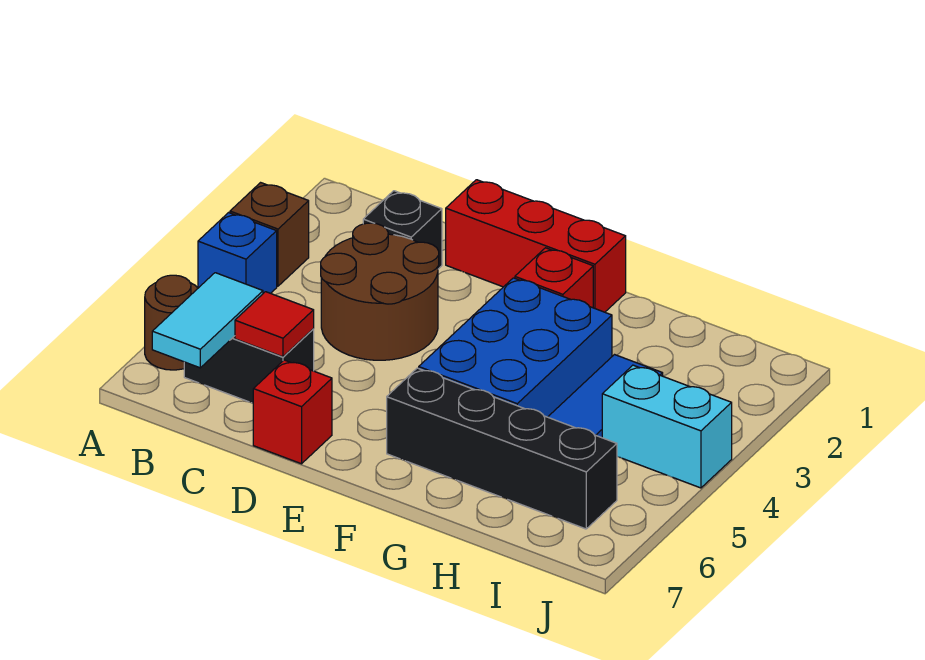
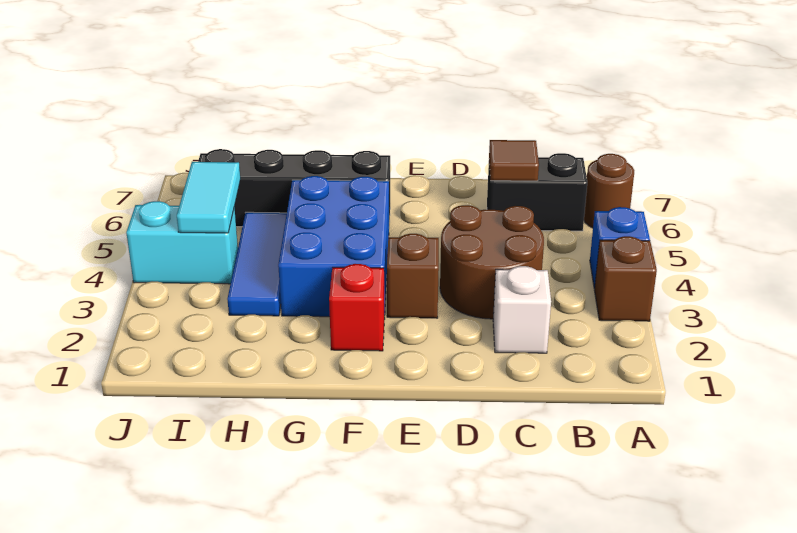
cyan tile B6:B7 level 2 -> cyan tile I4:I5 level 2
black brick C2 level 1 -> white brick C2 level 1
red tile C6 level 2 -> brown tile C6 level 2
red brick D1:F1 level 1 -> none
red brick D7 level 1 -> none
none -> brown brick E3 level 1

